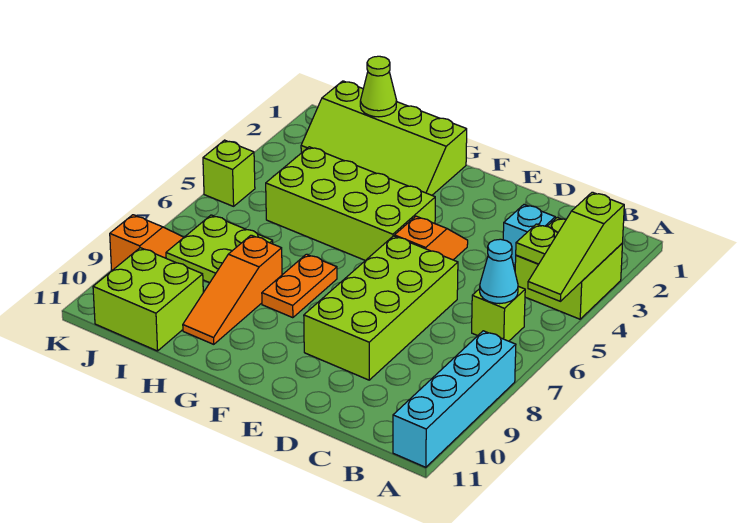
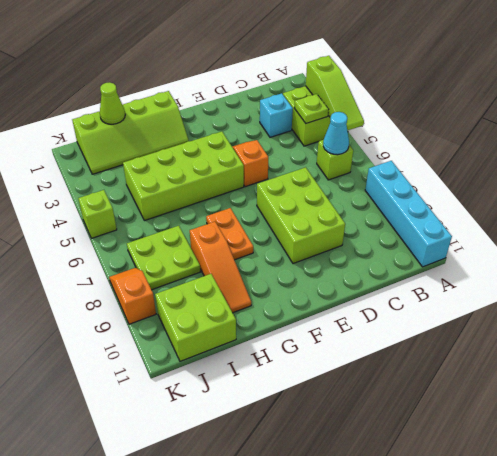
lime brick D6:E9 level 1 -> lime brick D7:E9 level 1

